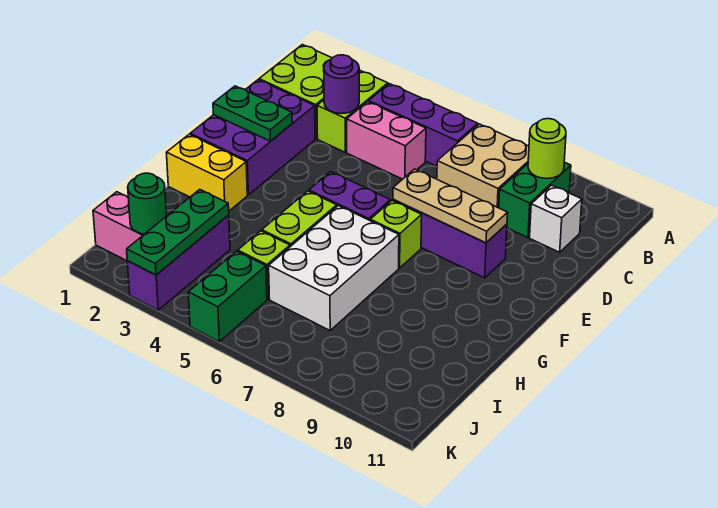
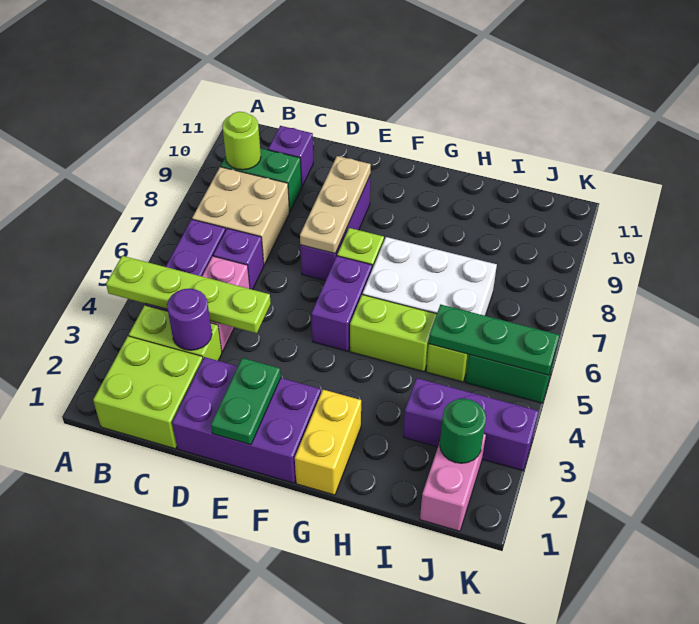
none -> lime plate A4:D4 level 2
none -> purple brick C6 level 1
white brick C10 level 1 -> purple brick C10 level 1
green plate I3:K3 level 2 -> green plate I5:K5 level 2

